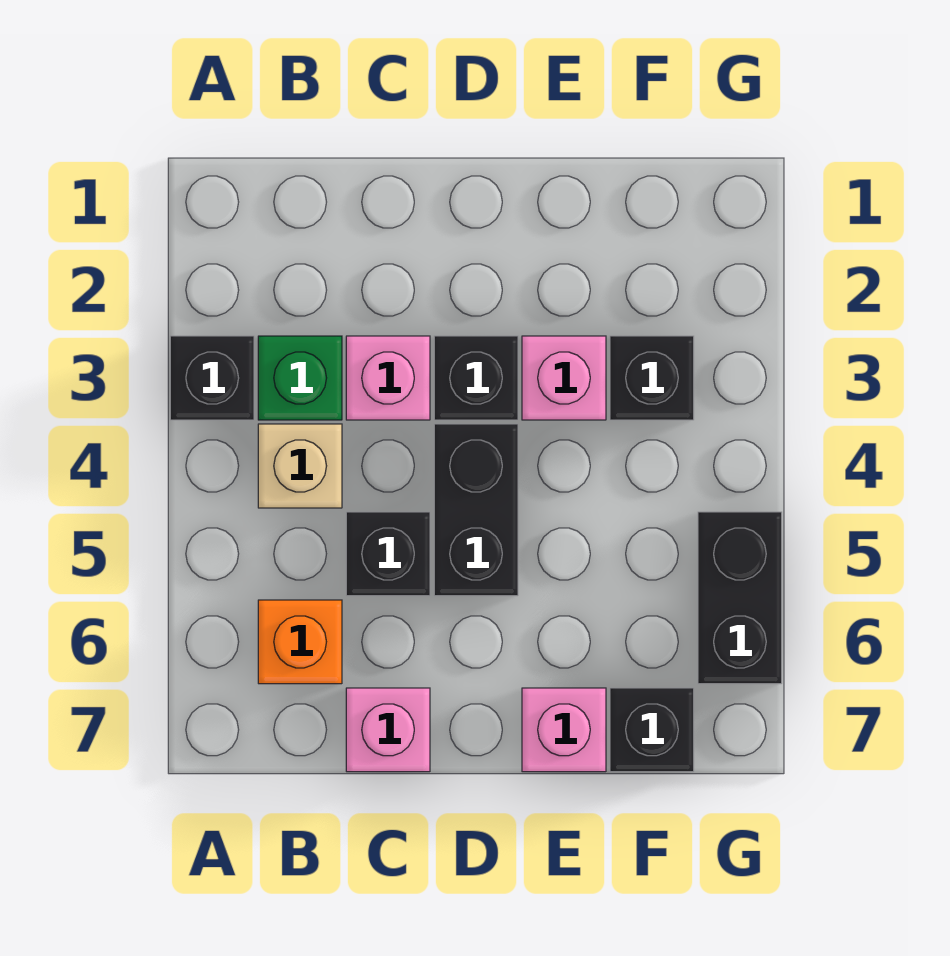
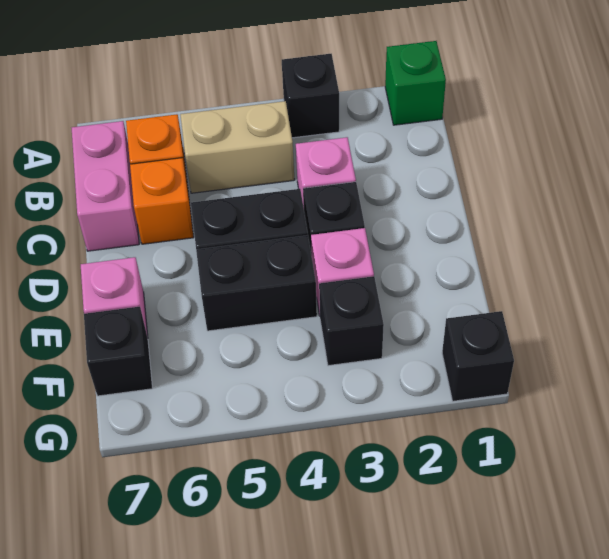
green brick B3 level 1 -> green brick A1 level 1
tan brick B4 level 1 -> tan brick B4:B5 level 1
black brick C5 level 1 -> black brick G1 level 1
none -> orange brick C6 level 1
pink brick C7 level 1 -> pink brick B7:C7 level 1
black brick G5:G6 level 1 -> black brick E4:E5 level 1

